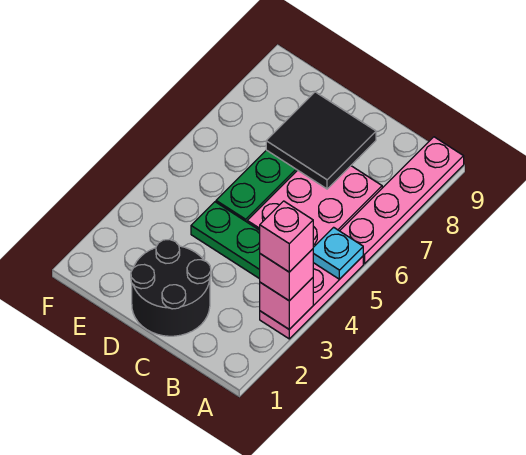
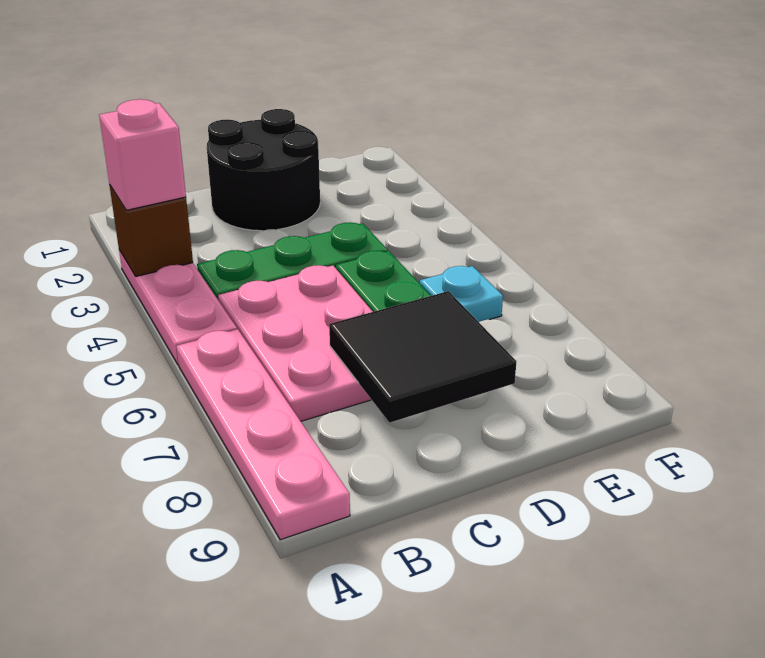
pink brick A3 level 2 -> brown brick A3 level 2
pink brick A3 level 4 -> none
cyan plate A5 level 2 -> cyan plate E6 level 1

